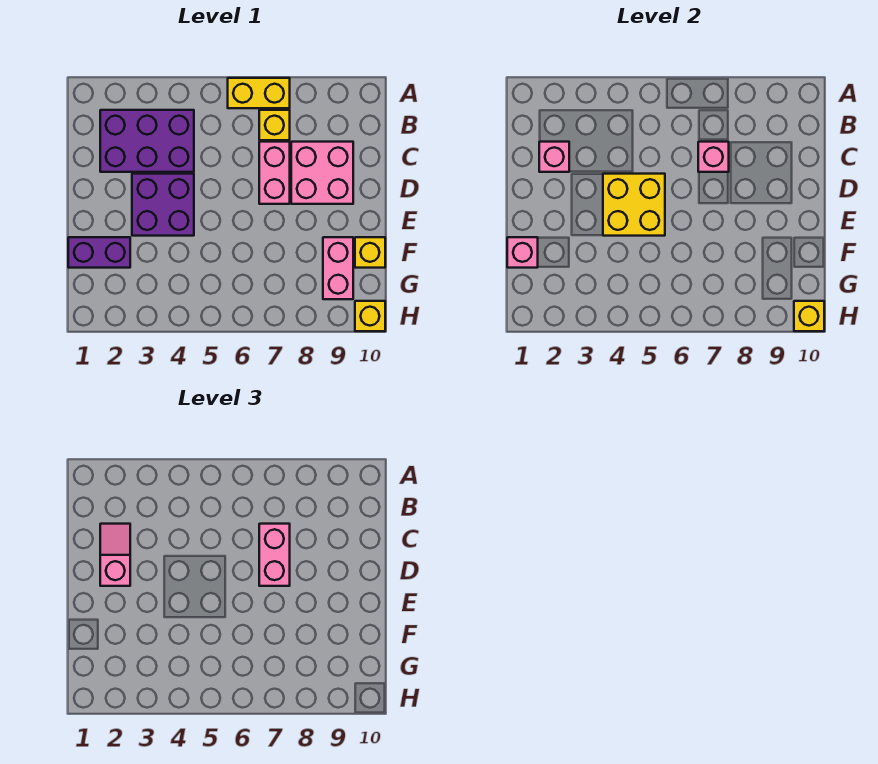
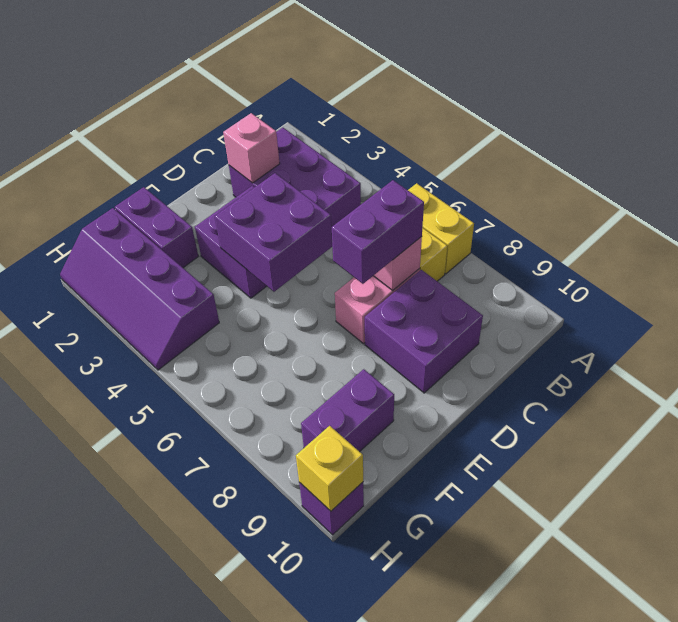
pink slope C2:D2 level 3 top D -> none
pink brick C7:D7 level 3 -> purple brick C7:D7 level 3
pink brick C8:D9 level 1 -> purple brick C8:D9 level 1
yellow brick D4:E5 level 2 -> purple brick D4:E5 level 2
pink brick F1 level 2 -> none
pink brick F9:G9 level 1 -> purple brick F9:G9 level 1
yellow brick F10 level 1 -> none
none -> purple slope G1:H4 level 1 top G
yellow brick H10 level 1 -> purple brick H10 level 1

